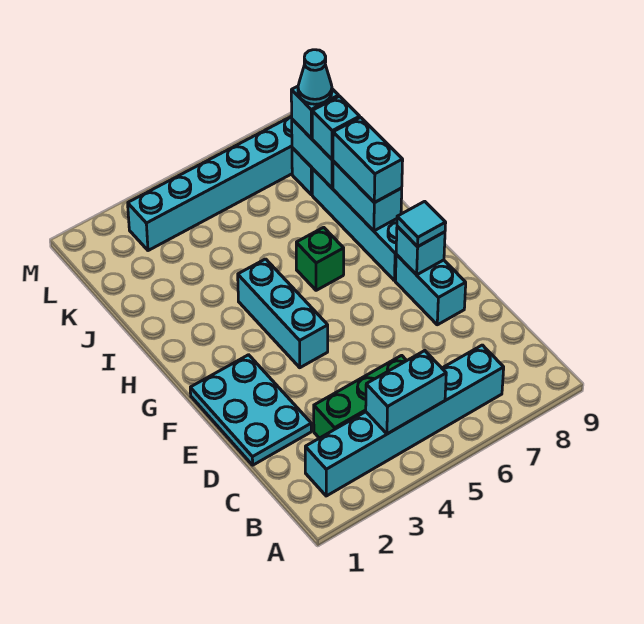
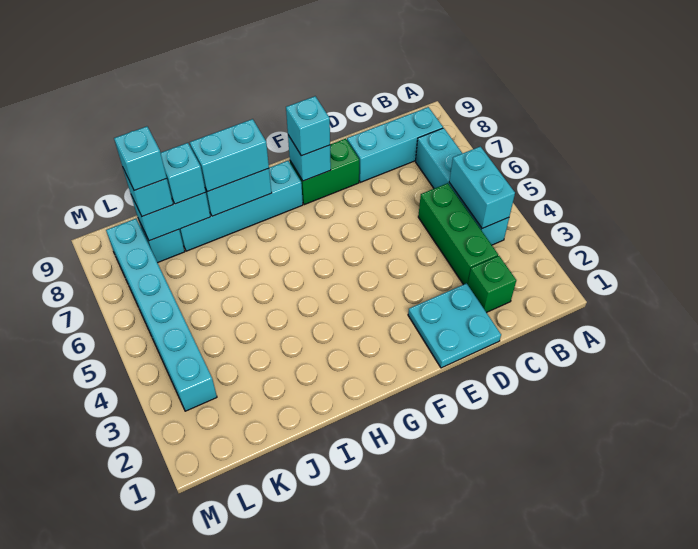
cyan brick B2:B7 level 1 -> cyan brick B4:B7 level 1
cyan plate D1:F2 level 1 -> cyan plate D1:E2 level 1
cyan brick E8:F8 level 1 -> green brick E8:F8 level 1
cyan brick F4:H4 level 1 -> cyan brick B8:D8 level 1
cyan tile F8 level 3 -> cyan brick F8 level 3
green brick H6 level 1 -> green brick C2 level 1
cyan cone K8 level 4 -> cyan brick K8 level 4

